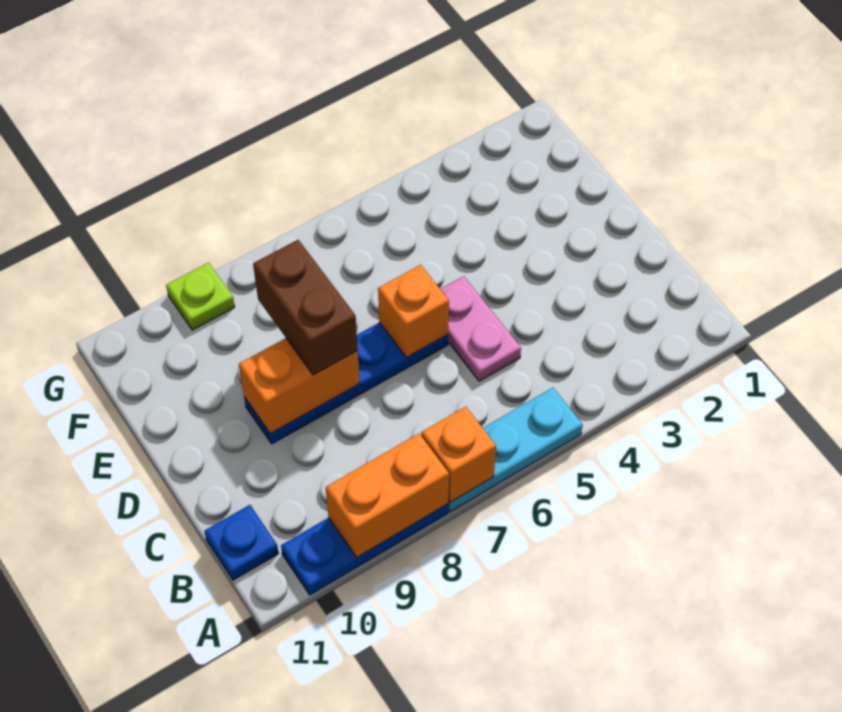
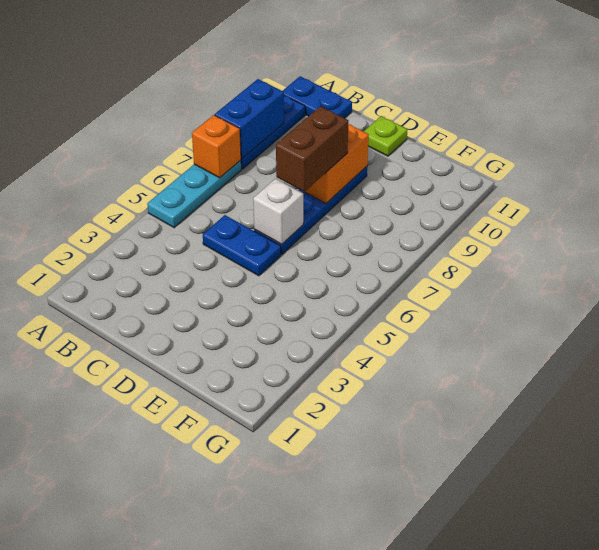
orange brick A8:A9 level 2 -> blue brick A8:A9 level 2
blue plate B11 level 1 -> blue plate A11:B11 level 1
pink plate C5:D5 level 1 -> blue plate C5:D5 level 1
orange brick D6 level 2 -> white brick D6 level 2
brown brick D8:E8 level 3 -> brown brick D7:D8 level 3
lime plate G9 level 1 -> lime plate D11 level 1

